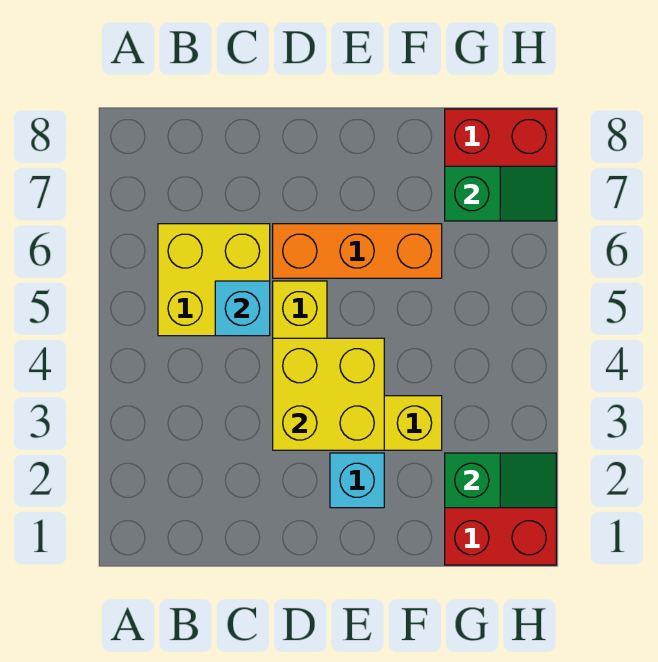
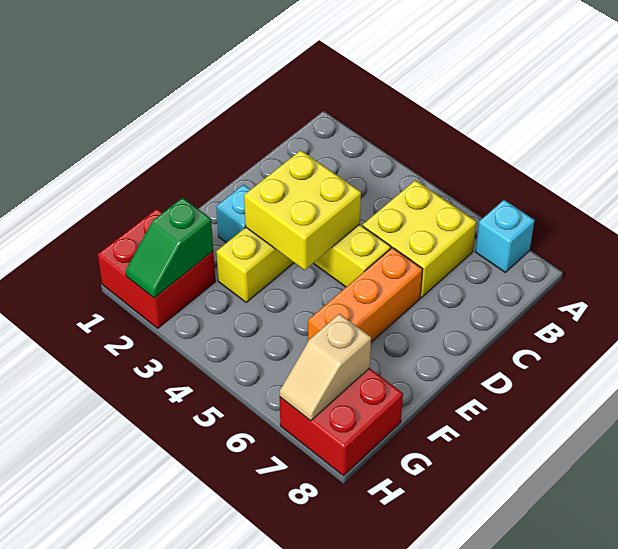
cyan brick C5 level 2 -> cyan brick A7 level 1
green slope G7:H7 level 2 top G -> tan slope G7:H7 level 2 top G

